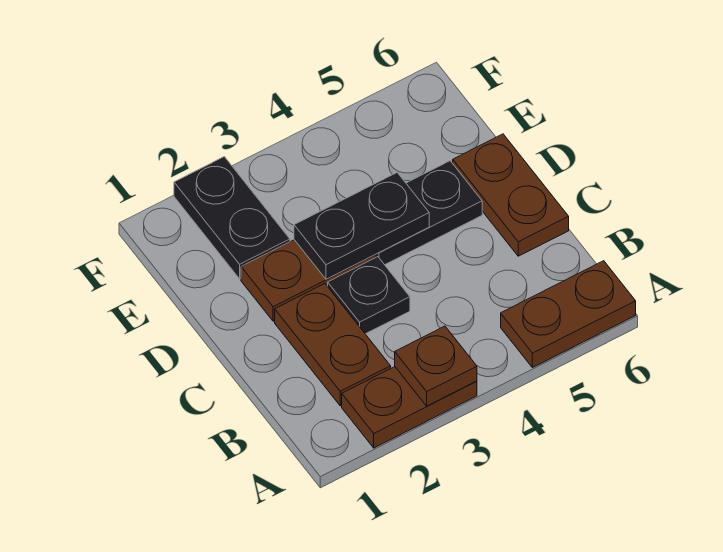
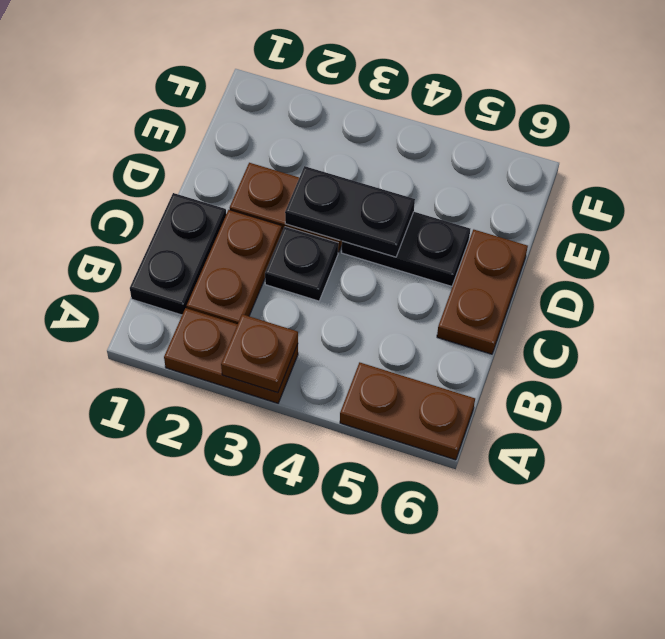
black plate E2:F2 level 1 -> black plate B1:C1 level 1

